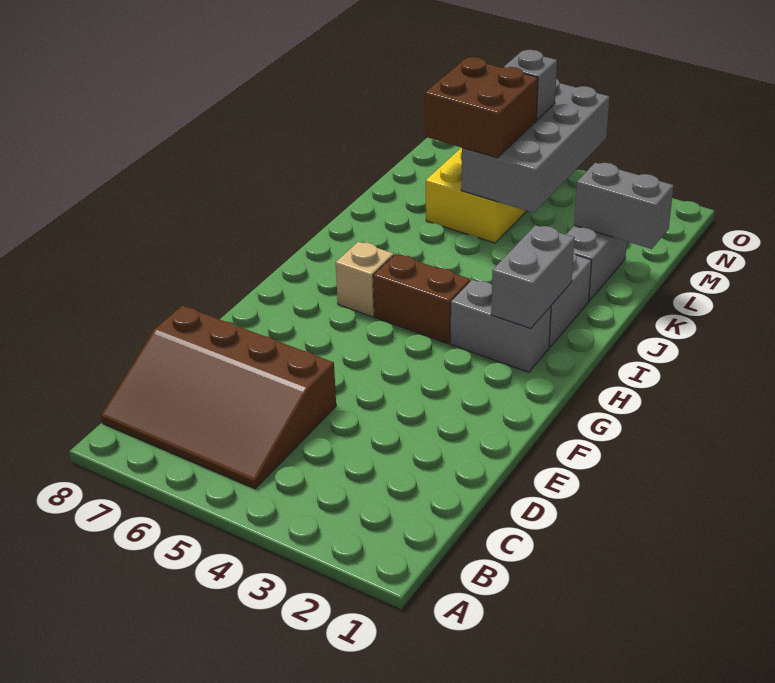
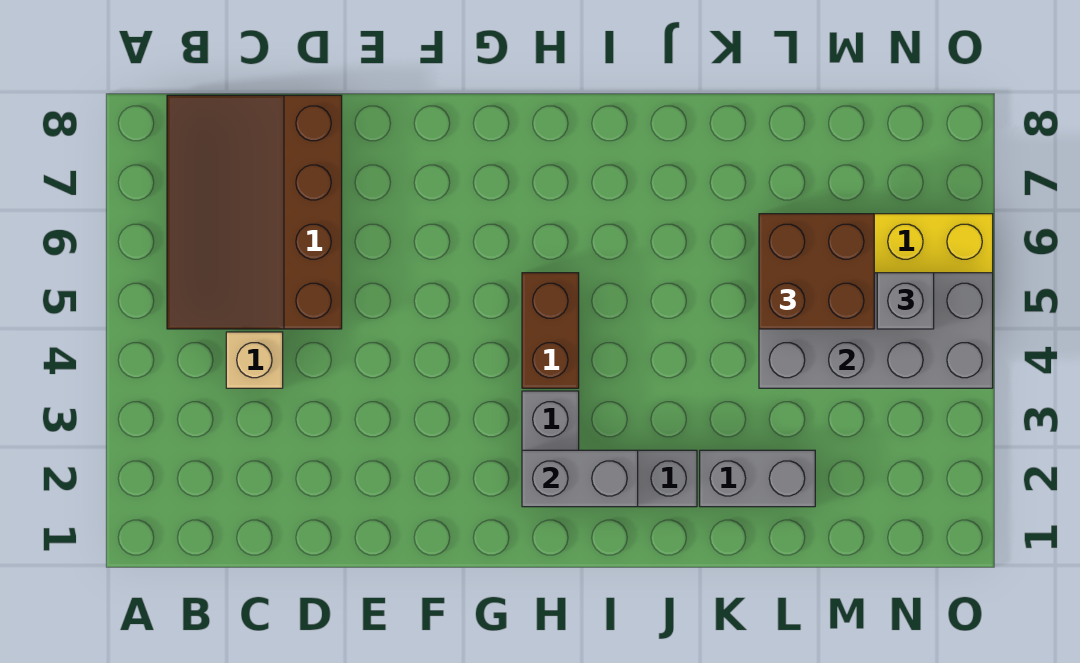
tan brick H6 level 1 -> tan brick C4 level 1
grey brick L1:L2 level 2 -> none

